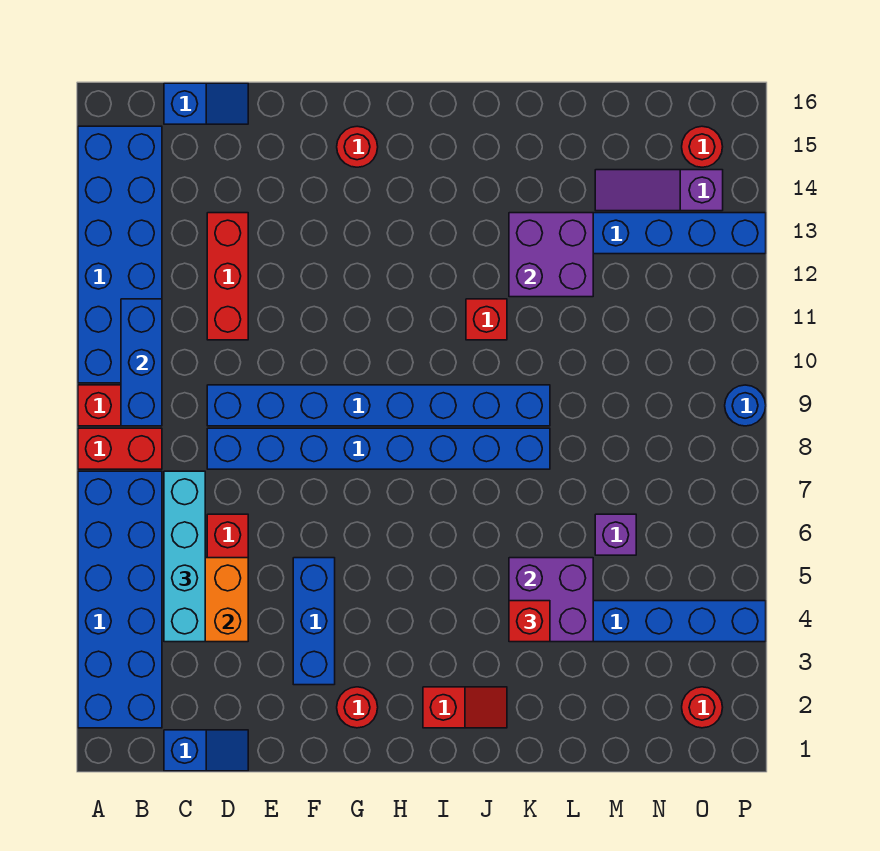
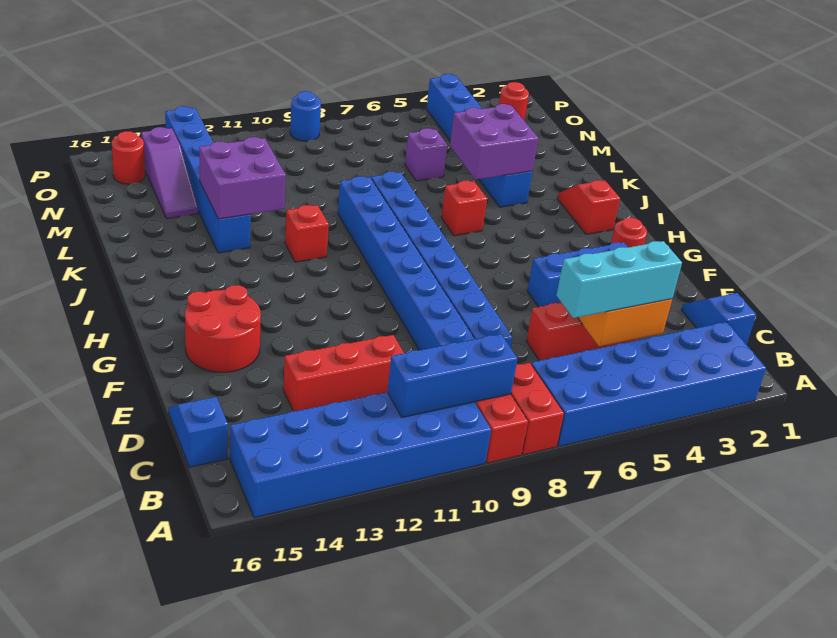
cyan brick C4:C7 level 3 -> cyan brick C4:C6 level 3
red round brick G15 level 1 -> red round brick F14:G15 level 1
red brick K4 level 3 -> red brick J6 level 1

